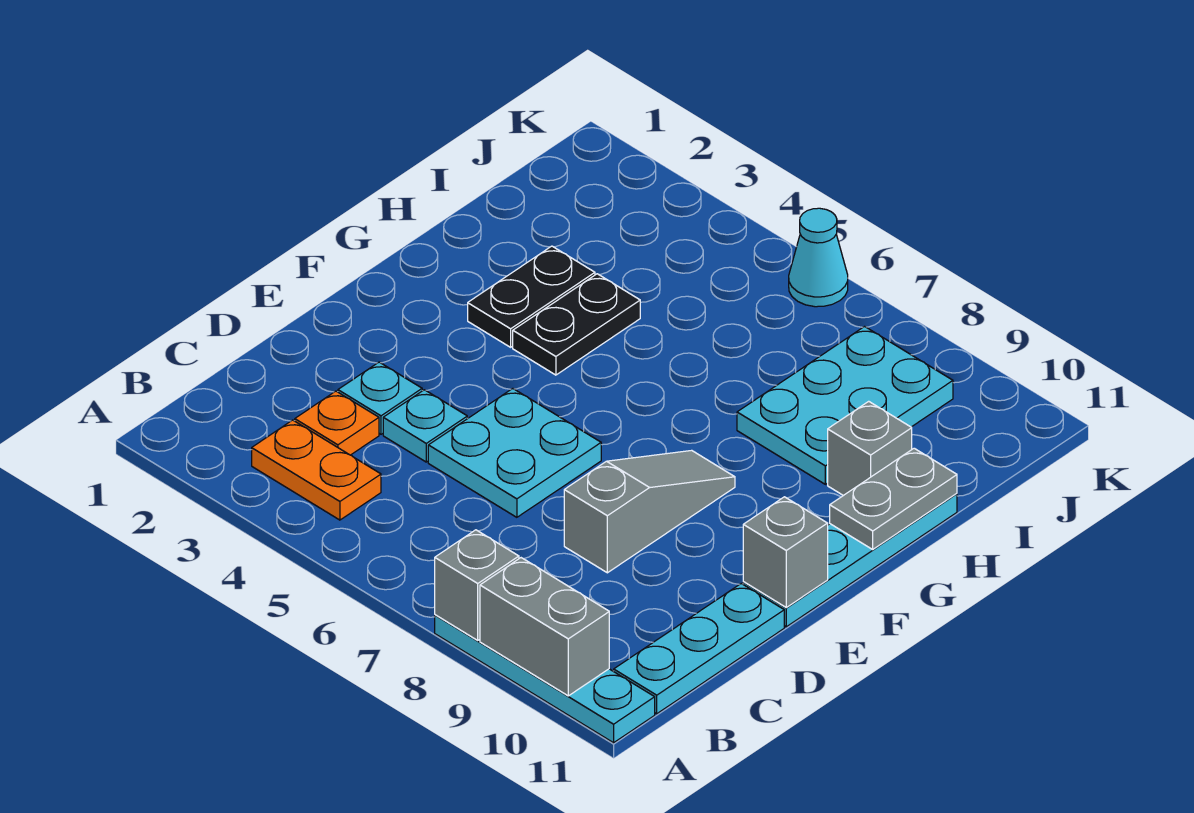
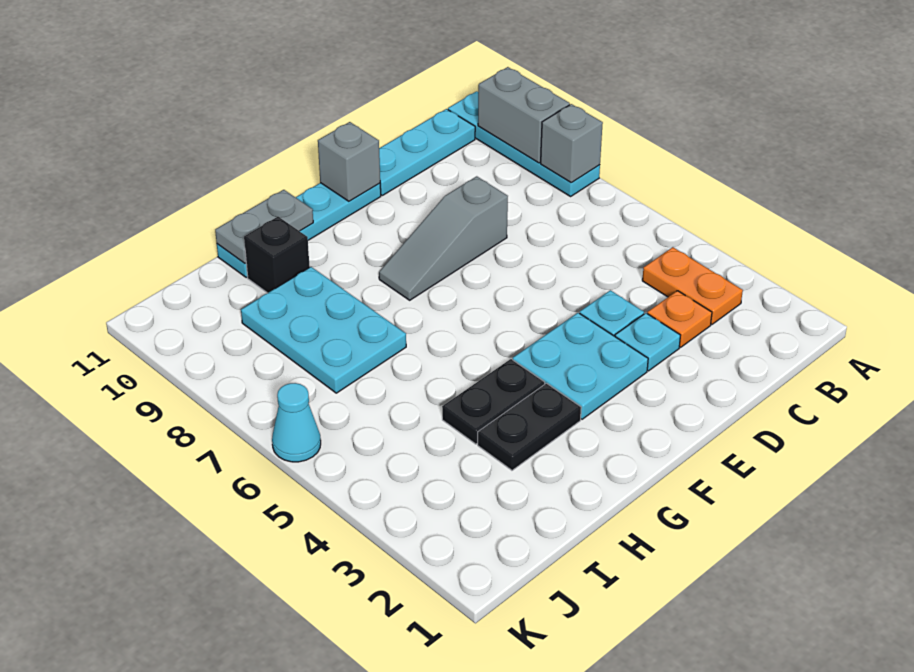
cyan plate D5:E6 level 1 -> cyan plate E3:F4 level 1
cyan plate H8:J9 level 1 -> cyan plate H7:I9 level 1
grey brick H10 level 1 -> black brick H10 level 1

